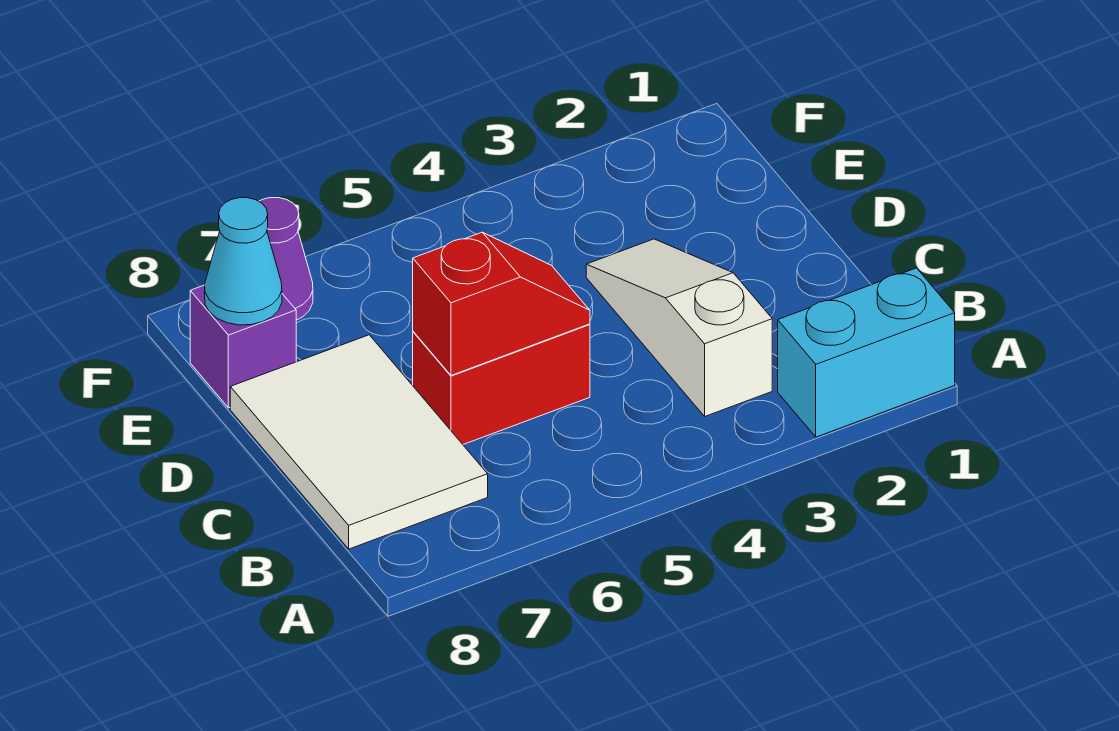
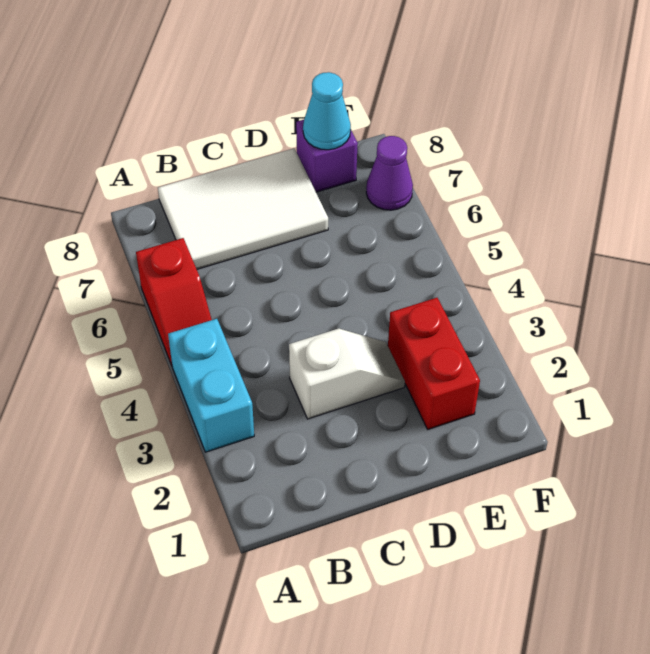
cyan brick A1:A2 level 1 -> cyan brick A3:A4 level 1
white slope B3:D3 level 1 top B -> white slope C3:D3 level 1 top C
red brick C5:C6 level 1 -> red brick E2:E3 level 1
red slope C5:C6 level 2 top 6 -> red slope A5:A6 level 1 top 6

